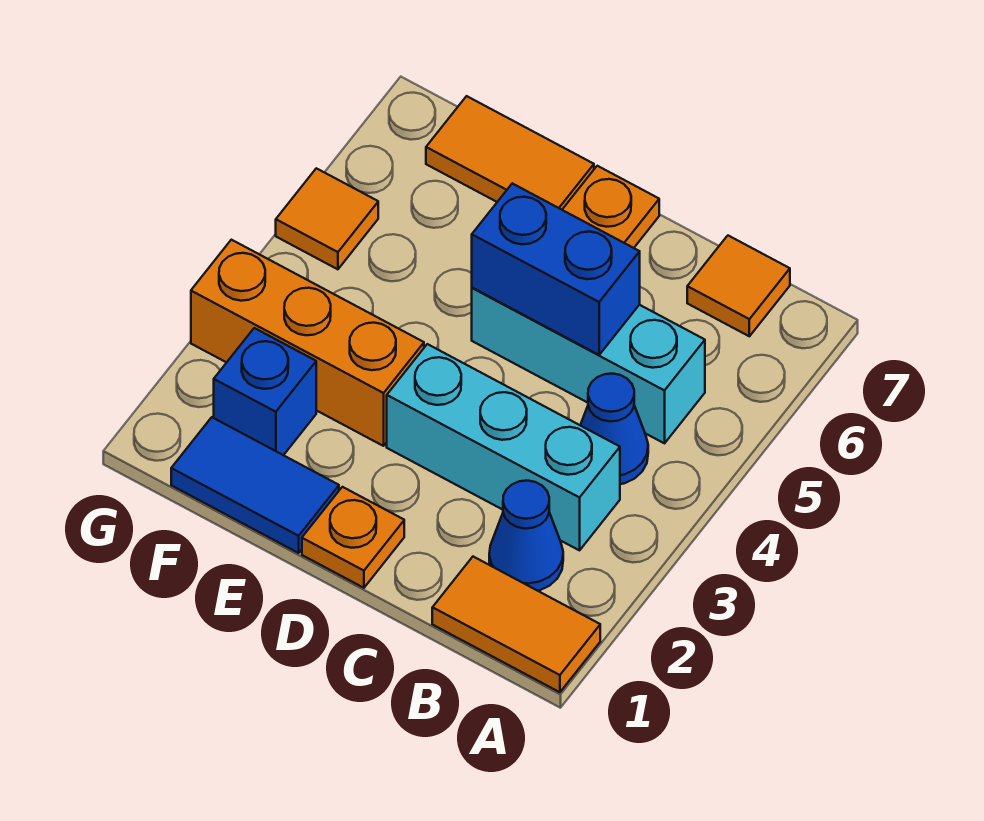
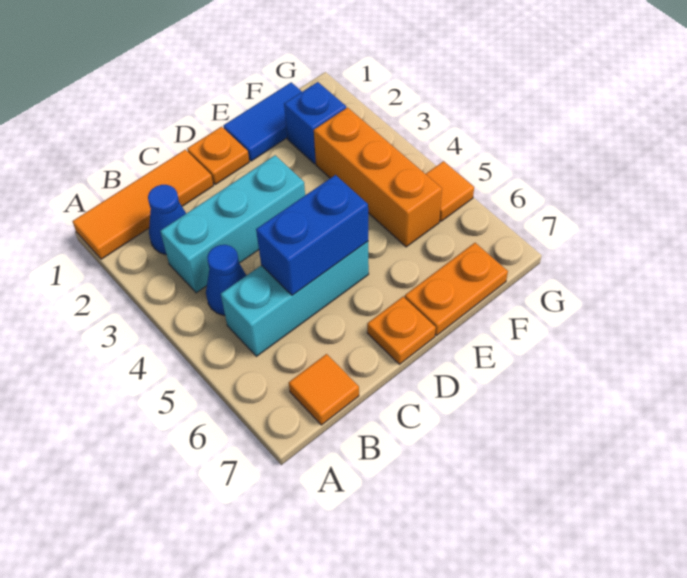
orange tile A1:B1 level 1 -> orange tile A1:C1 level 1
orange brick E3:G3 level 1 -> orange brick F3:F5 level 1
orange tile E7:F7 level 1 -> orange plate E7:F7 level 1

